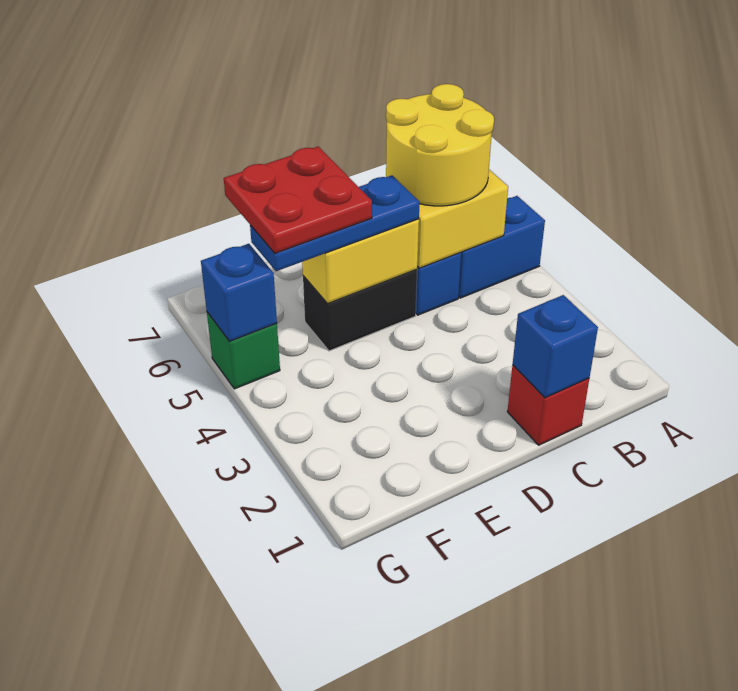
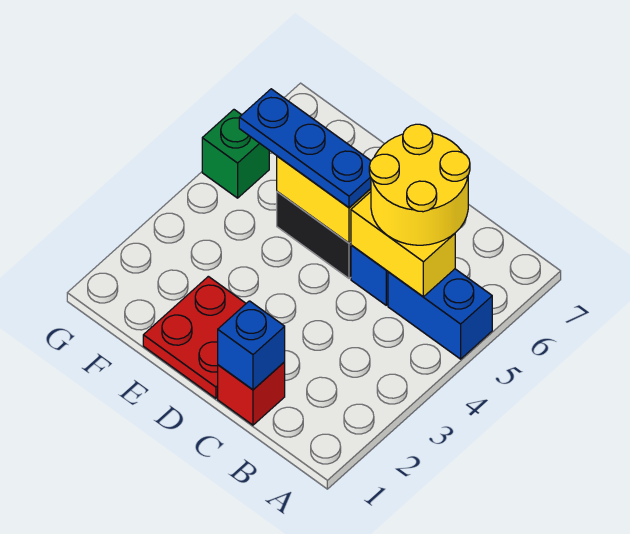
red plate E5:F6 level 4 -> red plate D1:E2 level 1
blue brick G5 level 2 -> none

